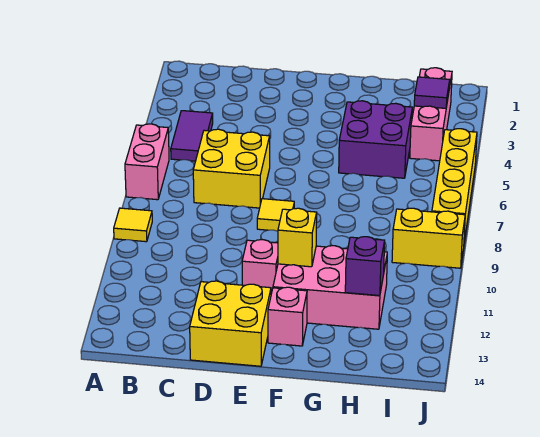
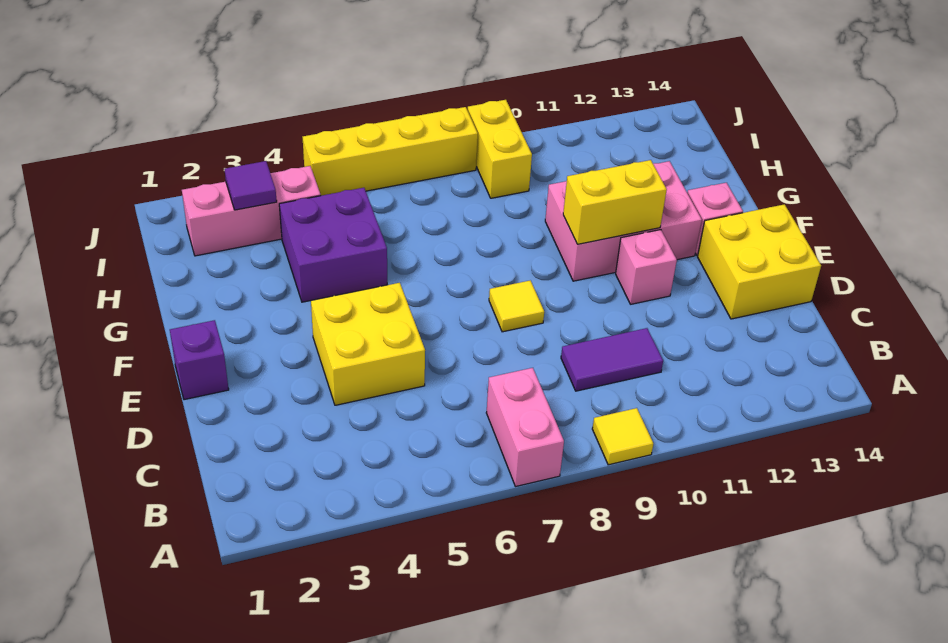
pink brick A6:A7 level 1 -> pink brick A7:B7 level 1
purple tile B4:B5 level 1 -> purple tile C9:C10 level 1
yellow brick C6:D7 level 1 -> yellow brick D4:E5 level 1
pink brick F11:H12 level 1 -> pink brick F10:G12 level 1
yellow brick F11 level 2 -> yellow brick F10:F11 level 2
purple brick H12 level 2 -> purple brick E1 level 1

